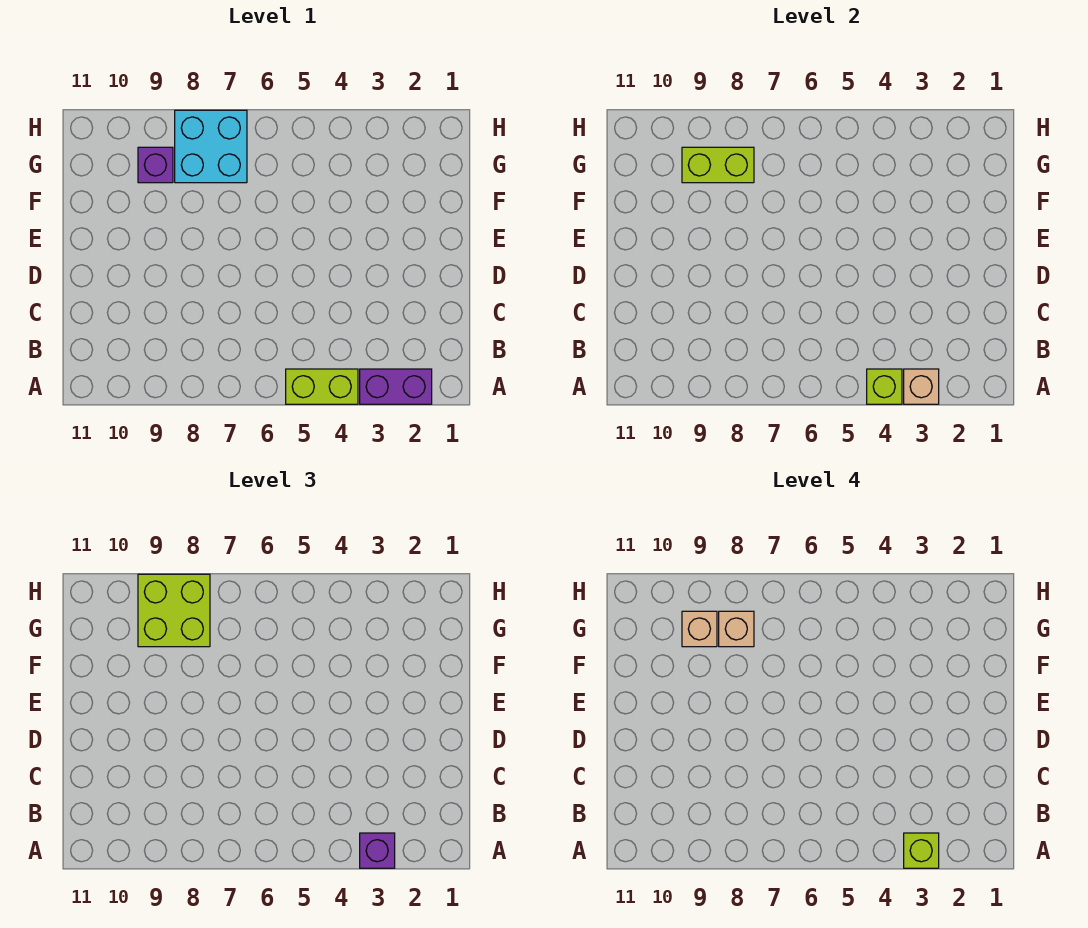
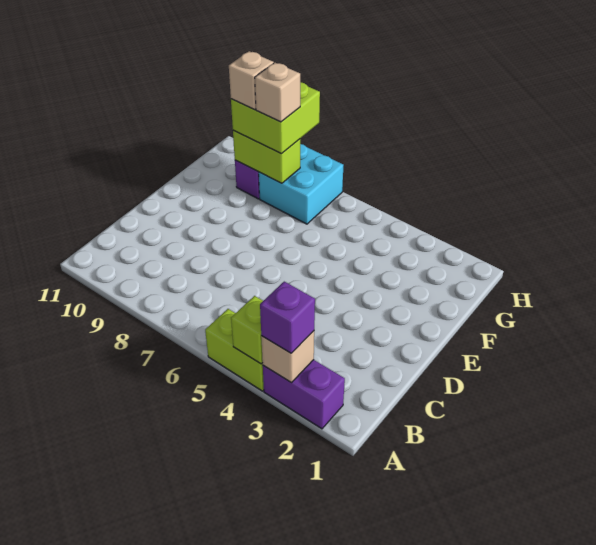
lime brick A3 level 4 -> none

